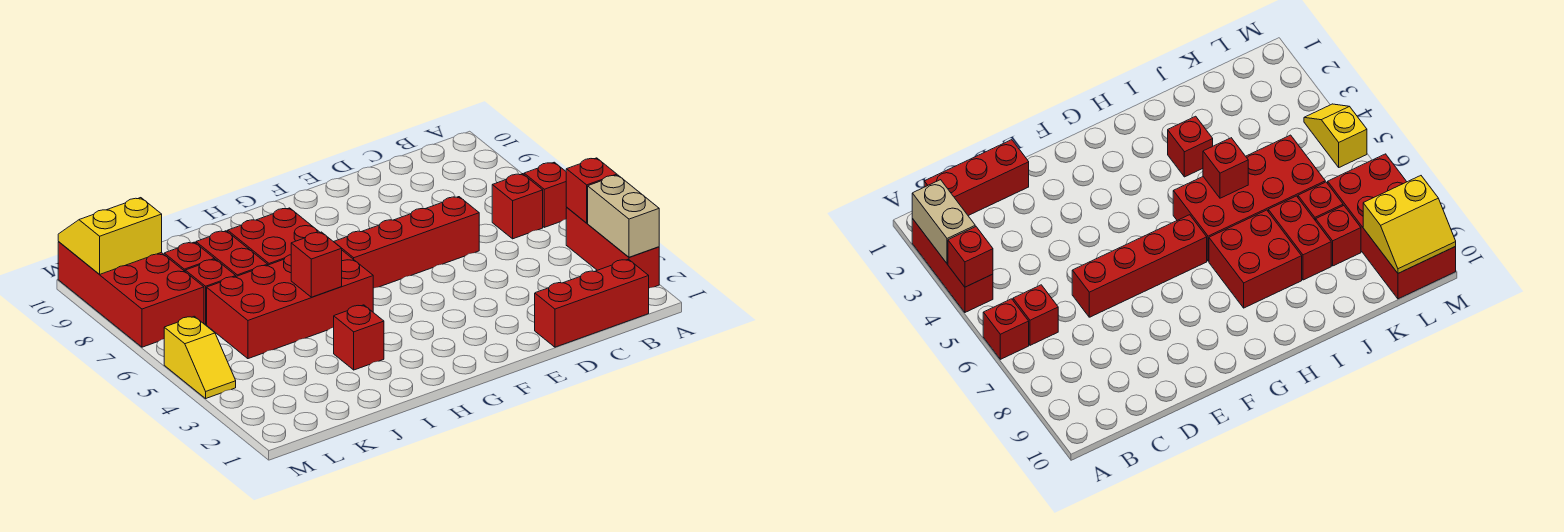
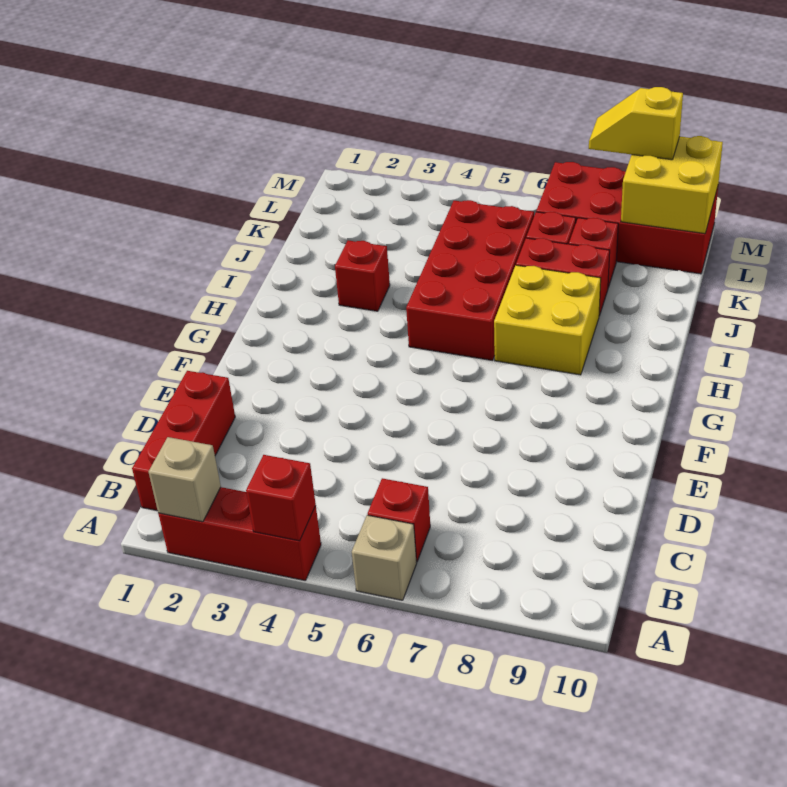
tan brick A2:A3 level 2 -> tan brick A2 level 2
red brick A6 level 1 -> tan brick A6 level 1
red brick D6:G6 level 1 -> none
red brick H7:I8 level 1 -> yellow brick H7:I8 level 1
red brick I5 level 2 -> none
yellow slope L9:M10 level 2 top 9 -> yellow brick L9:M10 level 2
yellow slope M4:M5 level 1 top 5 -> yellow slope M8:M9 level 3 top 9

